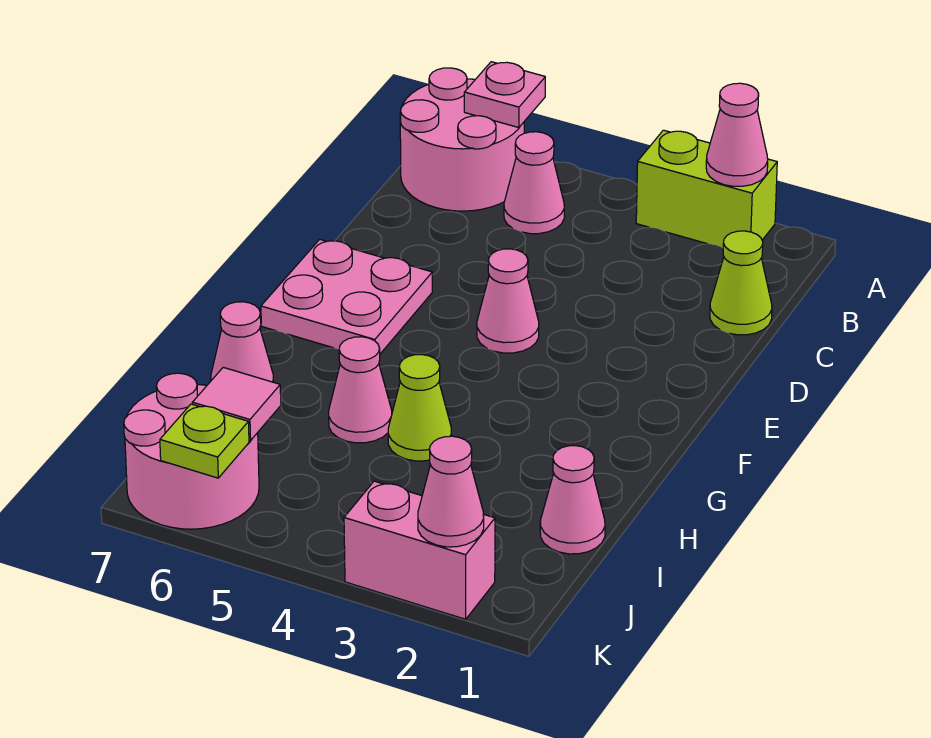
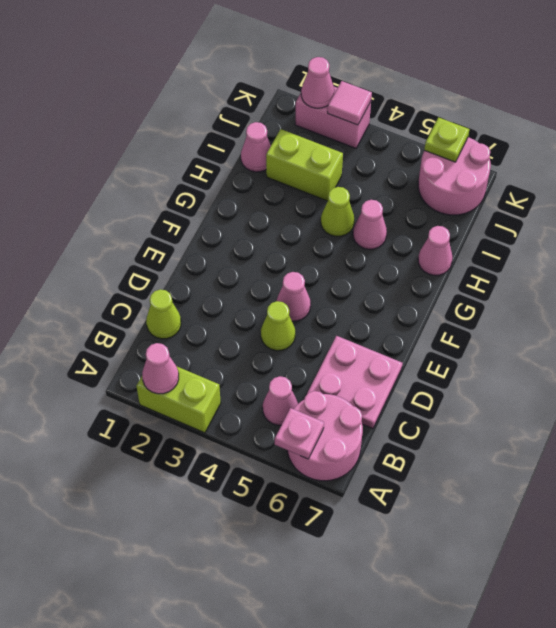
none -> lime cone D4 level 1
pink plate E6:F7 level 1 -> pink plate C6:D7 level 1
none -> lime brick I2:I3 level 1
pink tile J6 level 2 -> pink tile K3 level 2

